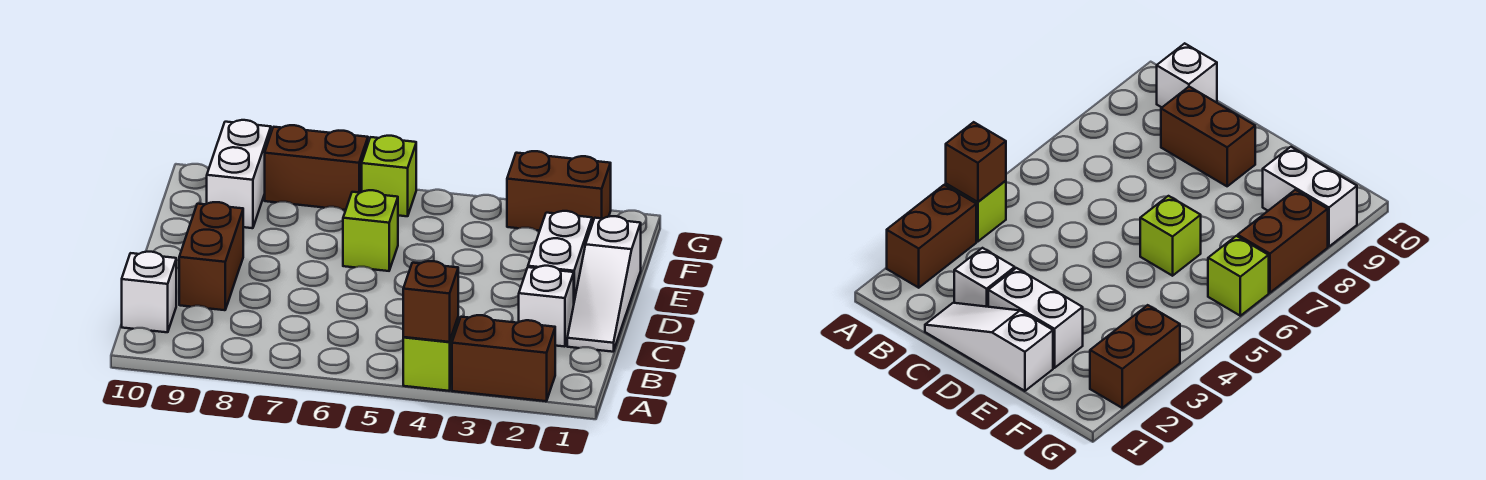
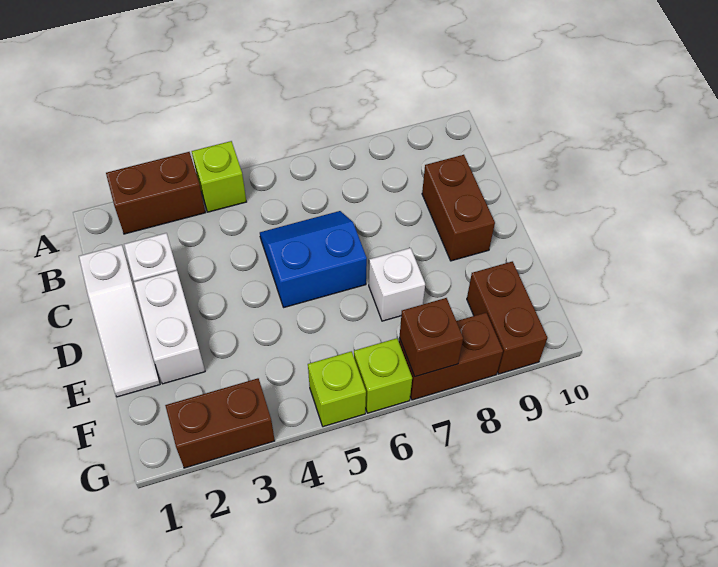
brown brick A4 level 2 -> brown brick G7 level 2
white brick B10 level 1 -> white brick E7 level 1
white slope C1:E1 level 1 top E -> white slope C1:E1 level 1 top C
none -> blue slope C5:D6 level 1 top D
lime brick E6 level 1 -> lime brick G5 level 1
white brick F9:G9 level 1 -> brown brick F9:G9 level 1

